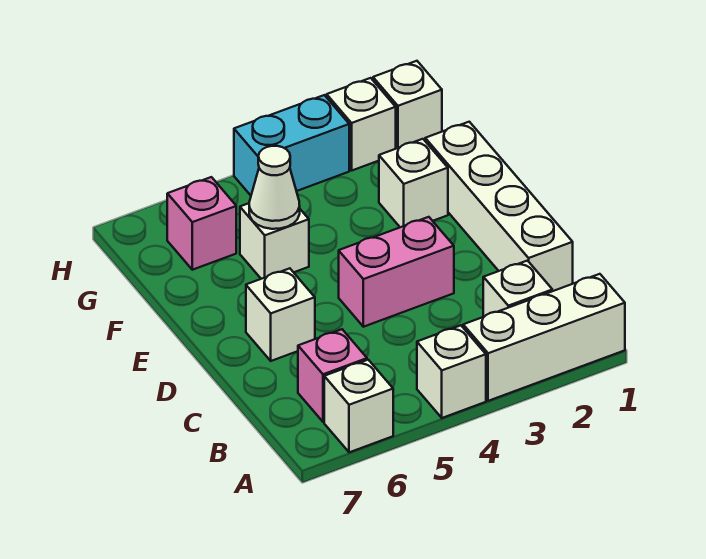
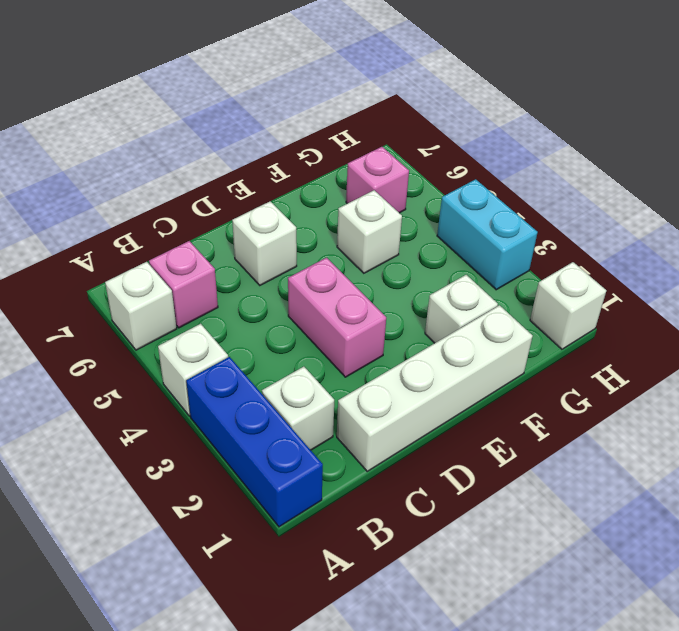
white brick A1:A3 level 1 -> blue brick A1:A3 level 1
white cone F5 level 2 -> none
white brick H2 level 1 -> none

